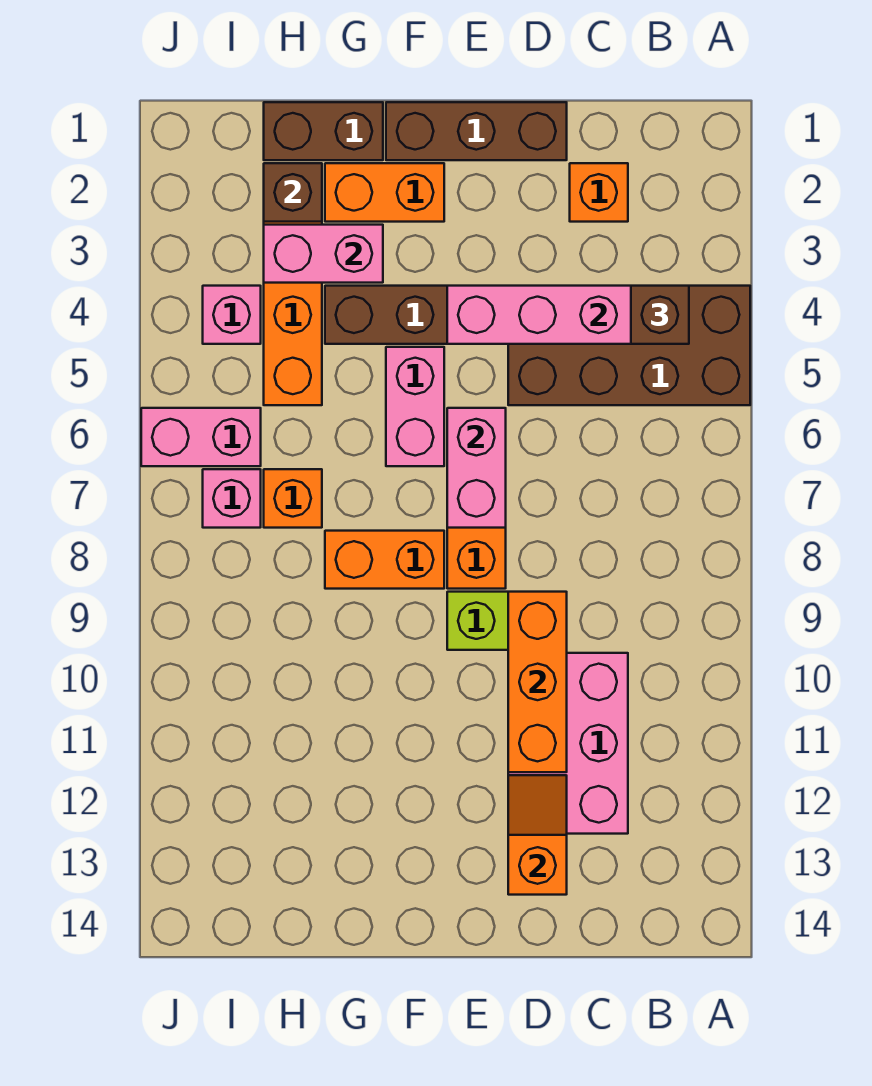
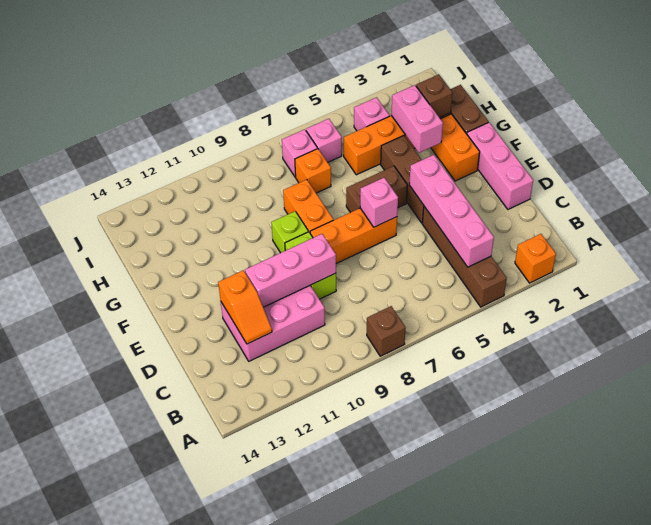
brown brick A4:D5 level 1 -> brown brick A4:D4 level 1
brown brick B4 level 3 -> brown brick A8 level 1
orange brick C2 level 1 -> orange brick A2 level 1
brown brick D1:F1 level 1 -> pink brick D1:F1 level 1
orange brick D9:D11 level 2 -> pink brick D9:D11 level 2
orange slope D12:D13 level 2 top 13 -> orange slope C12:D12 level 2 top D
pink brick E6:E7 level 2 -> pink brick E6 level 2
pink brick F5:F6 level 1 -> brown brick F5:F6 level 1
none -> lime brick F9 level 1
pink brick I6:J6 level 1 -> pink brick I6 level 1

